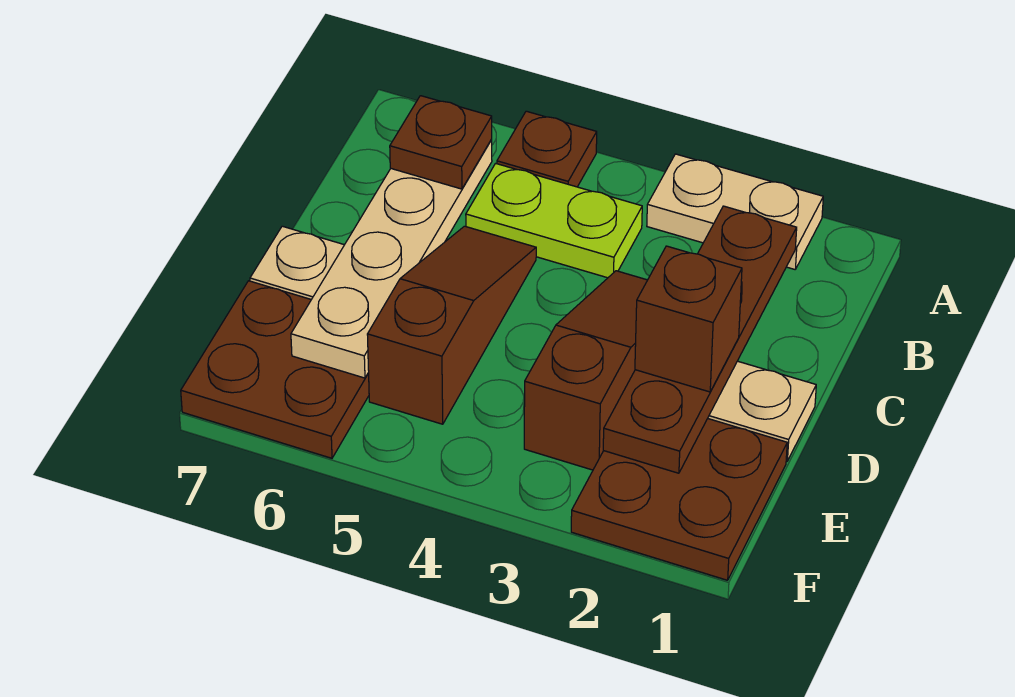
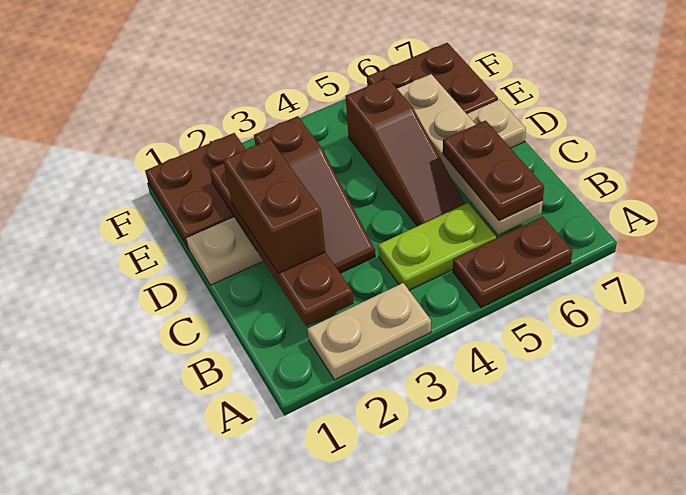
brown plate A5 level 1 -> brown plate A5:A6 level 1
brown plate B6 level 3 -> brown plate B6:C6 level 3
brown brick D2 level 3 -> brown brick C2:D2 level 3

